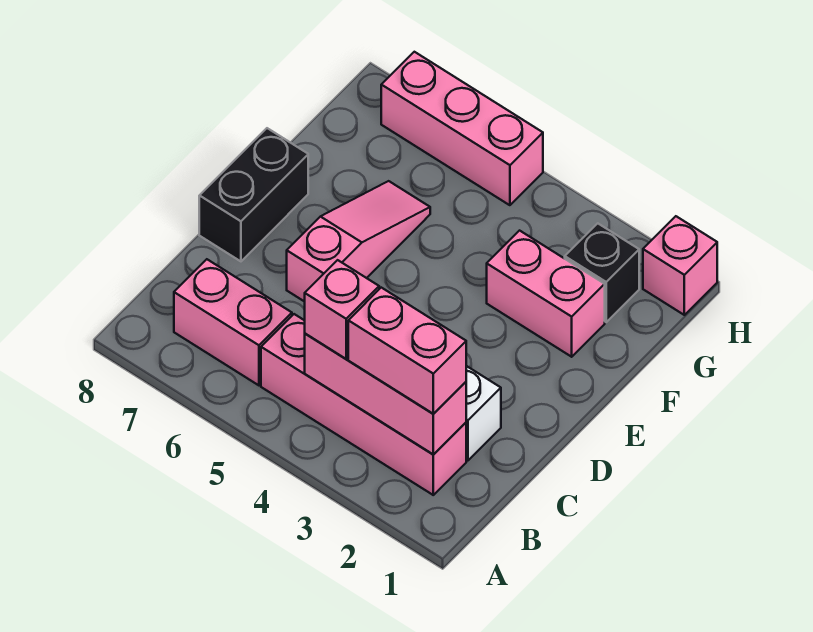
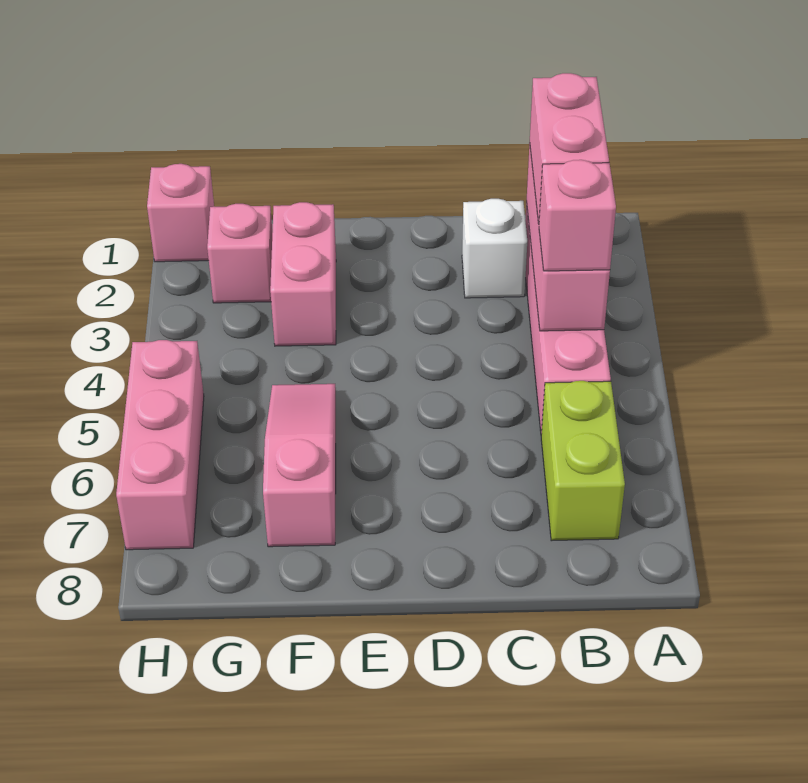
pink brick B6:B7 level 1 -> lime brick B6:B7 level 1
pink slope D6:F6 level 1 top D -> pink slope F5:F7 level 1 top 7
black brick D8:E8 level 1 -> none
black brick G2 level 1 -> pink brick G2 level 1

